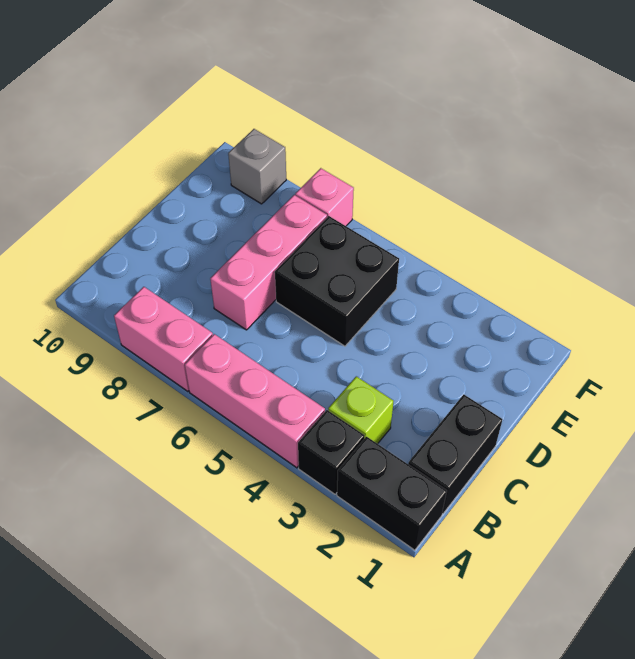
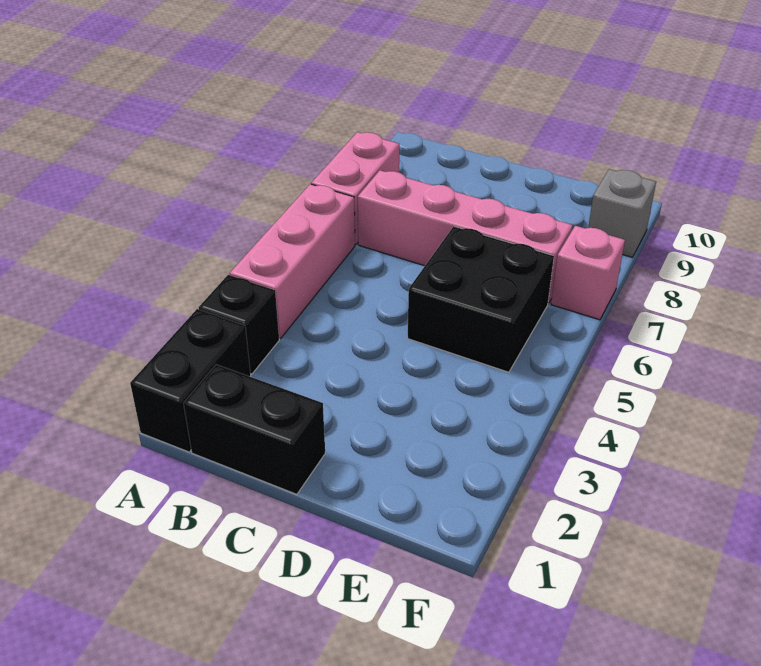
lime brick B3 level 1 -> none
pink brick C7:E7 level 1 -> pink brick B7:E7 level 1

